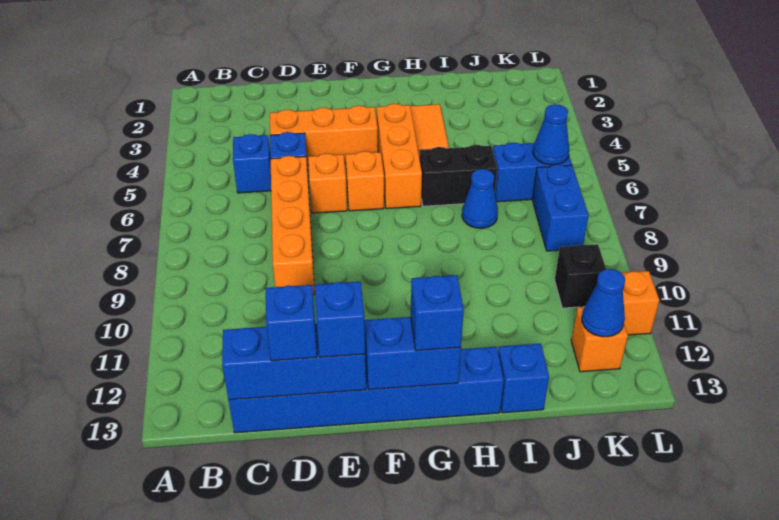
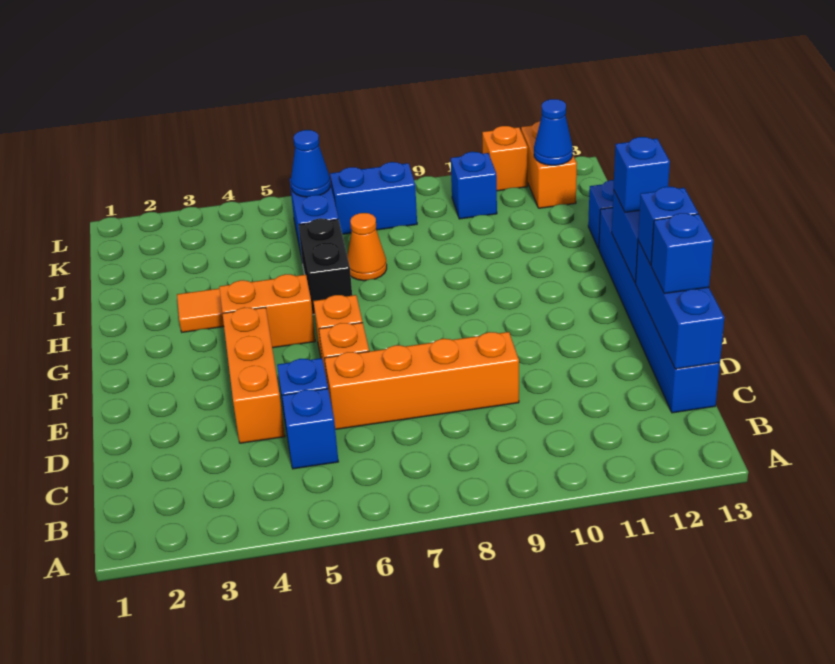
orange brick G4:G6 level 1 -> orange brick G4:G5 level 1
blue cone I7 level 1 -> orange cone I7 level 1
black brick K10 level 1 -> blue brick K10 level 1
orange brick K12 level 1 -> orange brick K12:L12 level 1

